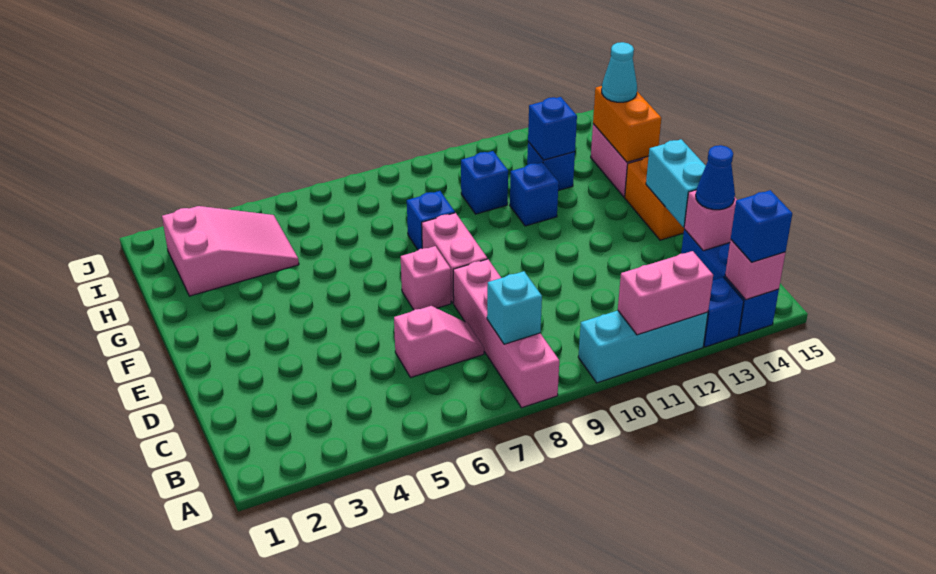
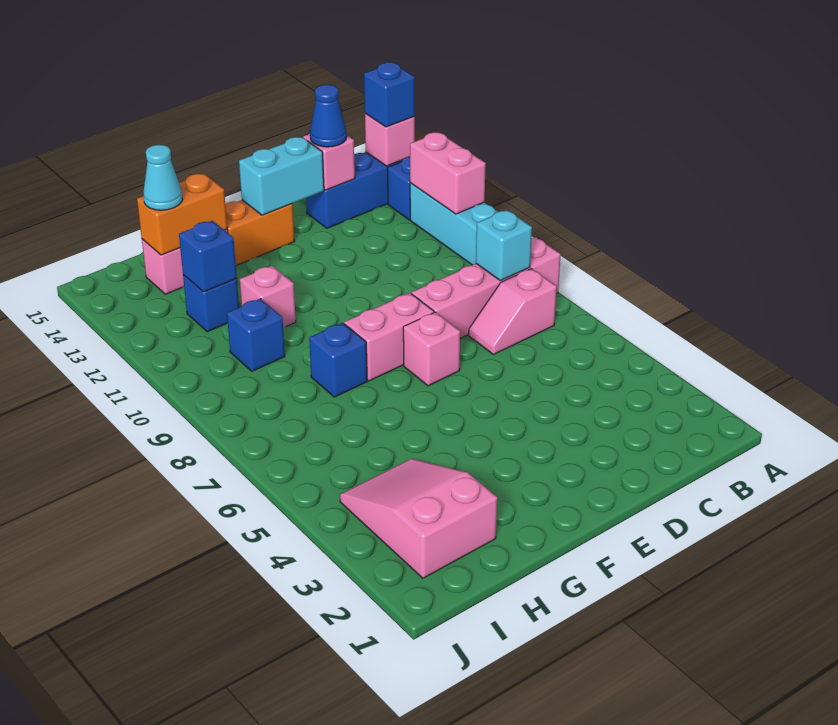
pink slope C6:C7 level 1 top 6 -> pink slope B7:C7 level 1 top B
blue brick G11 level 1 -> pink brick G11 level 1

